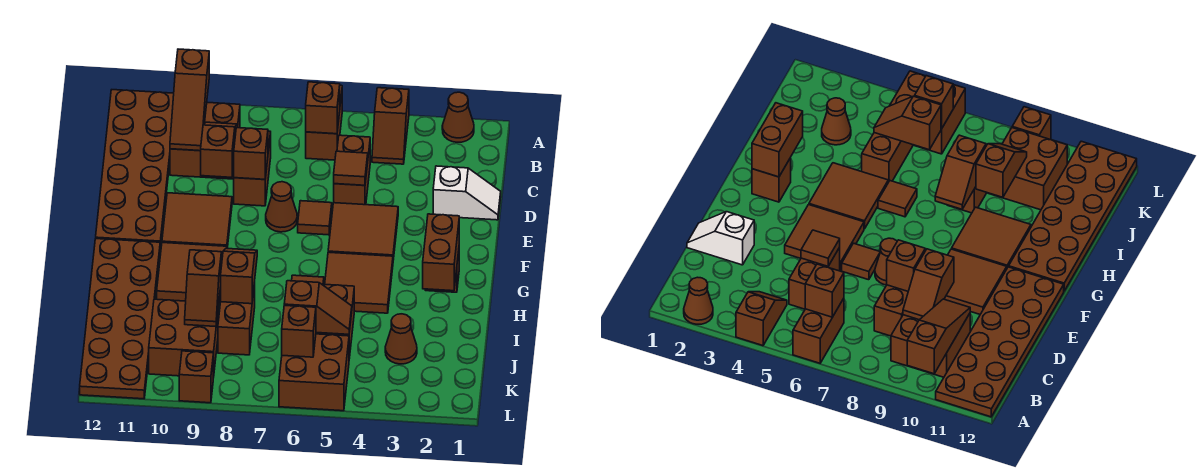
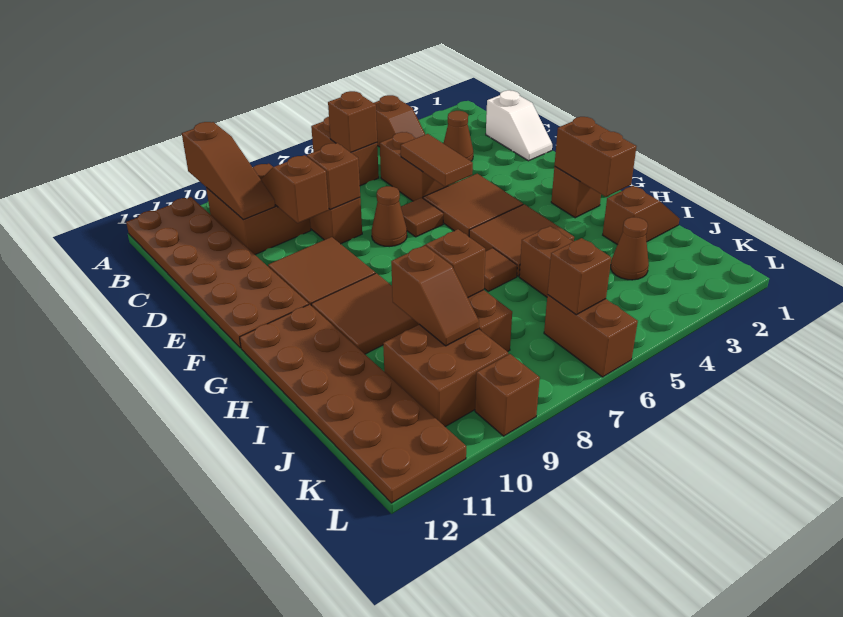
brown cone A2 level 1 -> brown cone C3 level 1
white slope D1:D2 level 1 top 2 -> white slope C1:D1 level 1 top C
brown tile D5 level 2 -> brown tile D5:E5 level 2
brown slope J5:J6 level 2 top 6 -> brown slope I1:I2 level 1 top 2
brown brick K5:L6 level 1 -> brown brick K6:L6 level 1

